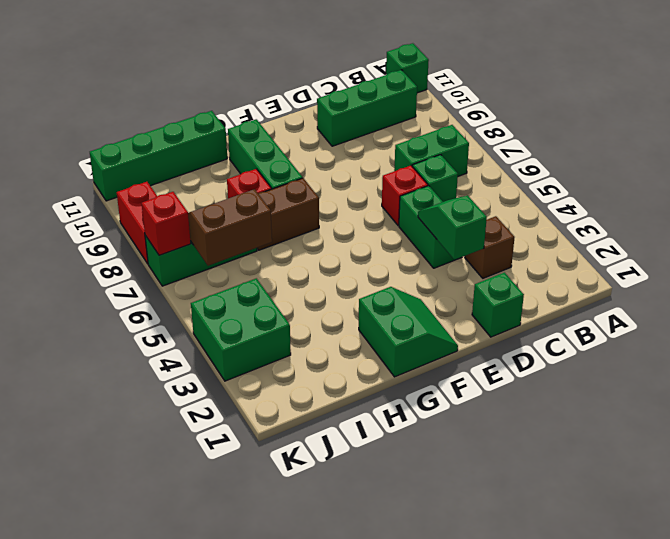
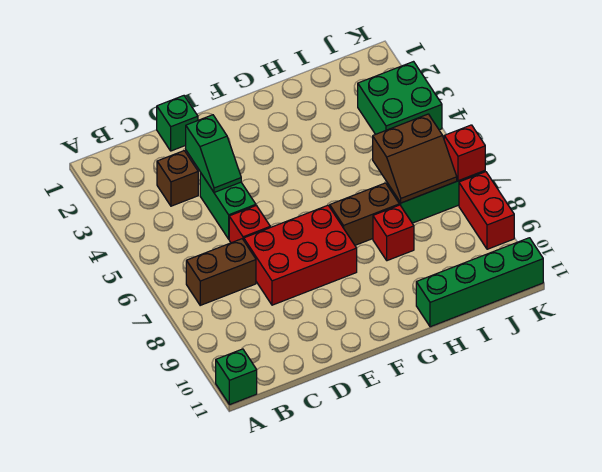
green brick B7:C7 level 1 -> brown brick B7:C7 level 1
green brick B10:D10 level 1 -> none
green brick C6 level 1 -> none
none -> red brick D7:F8 level 1
green slope F1:G2 level 1 top G -> none
green brick G8:G10 level 1 -> none

